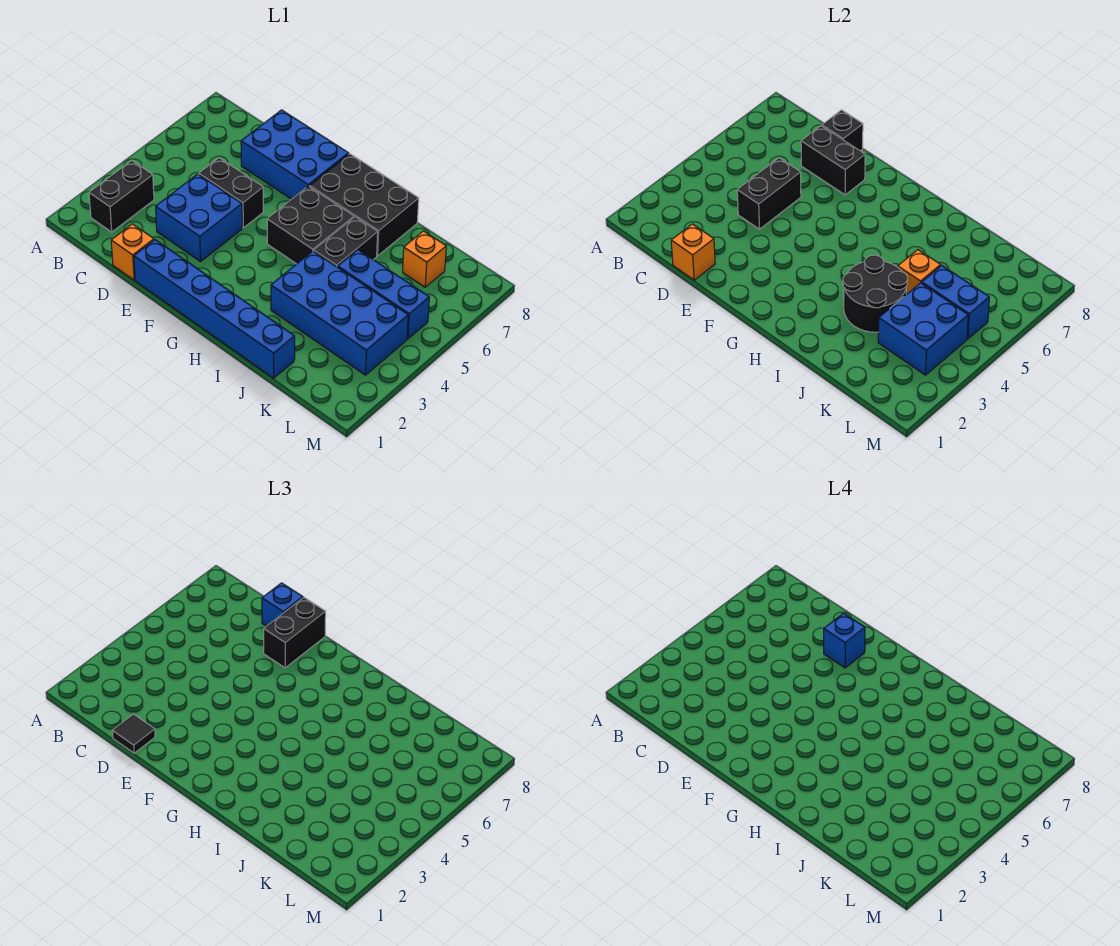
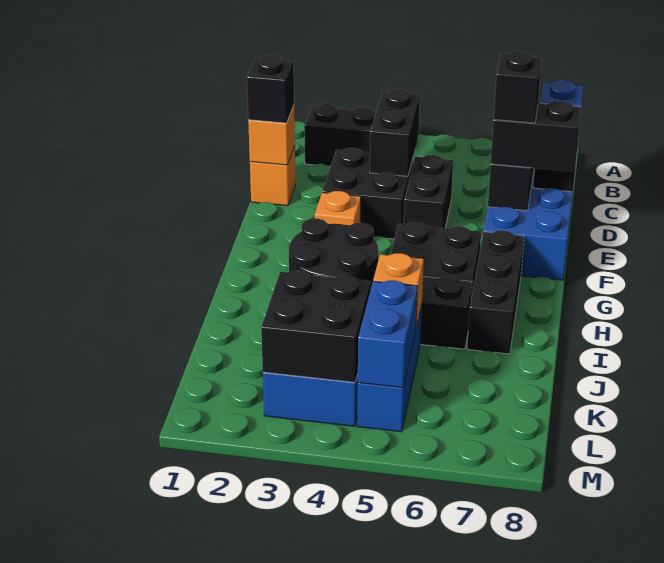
black tile D1 level 3 -> black brick D1 level 3
blue brick D3:E4 level 1 -> black brick D3:E4 level 1
black brick D4:D5 level 2 -> black brick C4:D4 level 2
blue brick E1:J1 level 1 -> none
blue brick E7 level 4 -> black brick E7 level 4
black brick G7:I8 level 1 -> black brick G7:I7 level 1
blue brick K3:L4 level 2 -> black brick K3:L4 level 2
orange brick K7 level 1 -> orange brick F3 level 1

